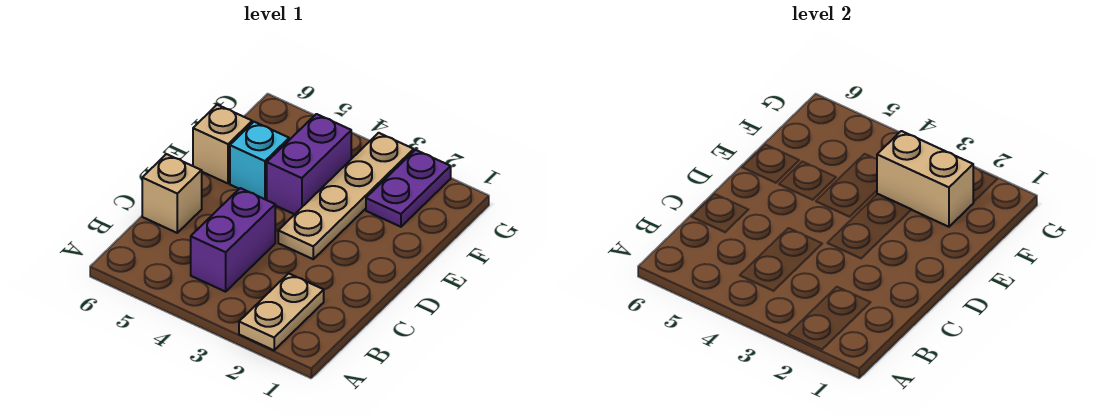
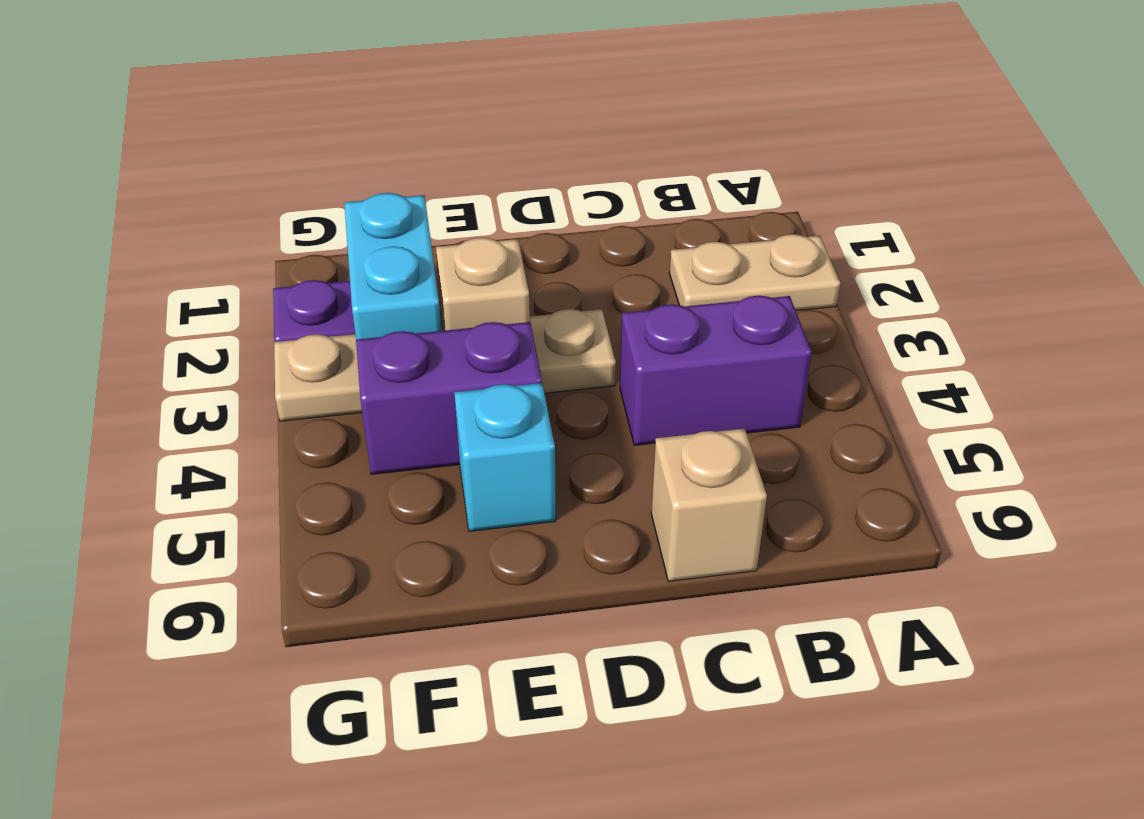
tan brick E6 level 1 -> tan brick E3 level 2
tan brick F2:F3 level 2 -> cyan brick F2:F3 level 2

